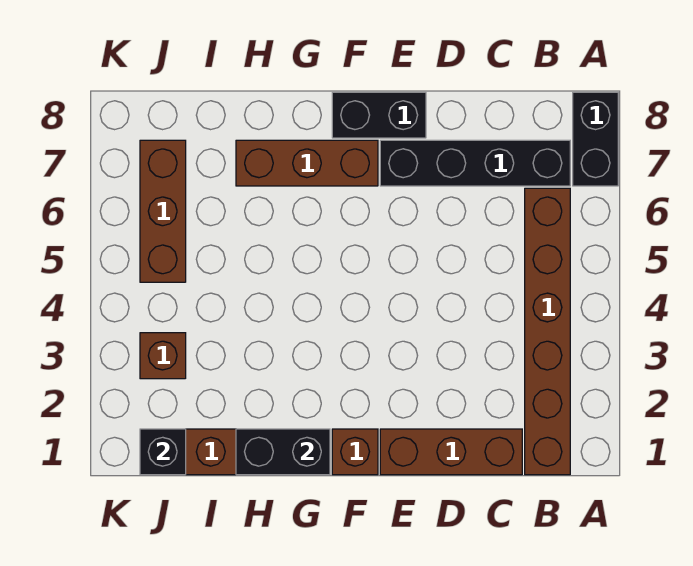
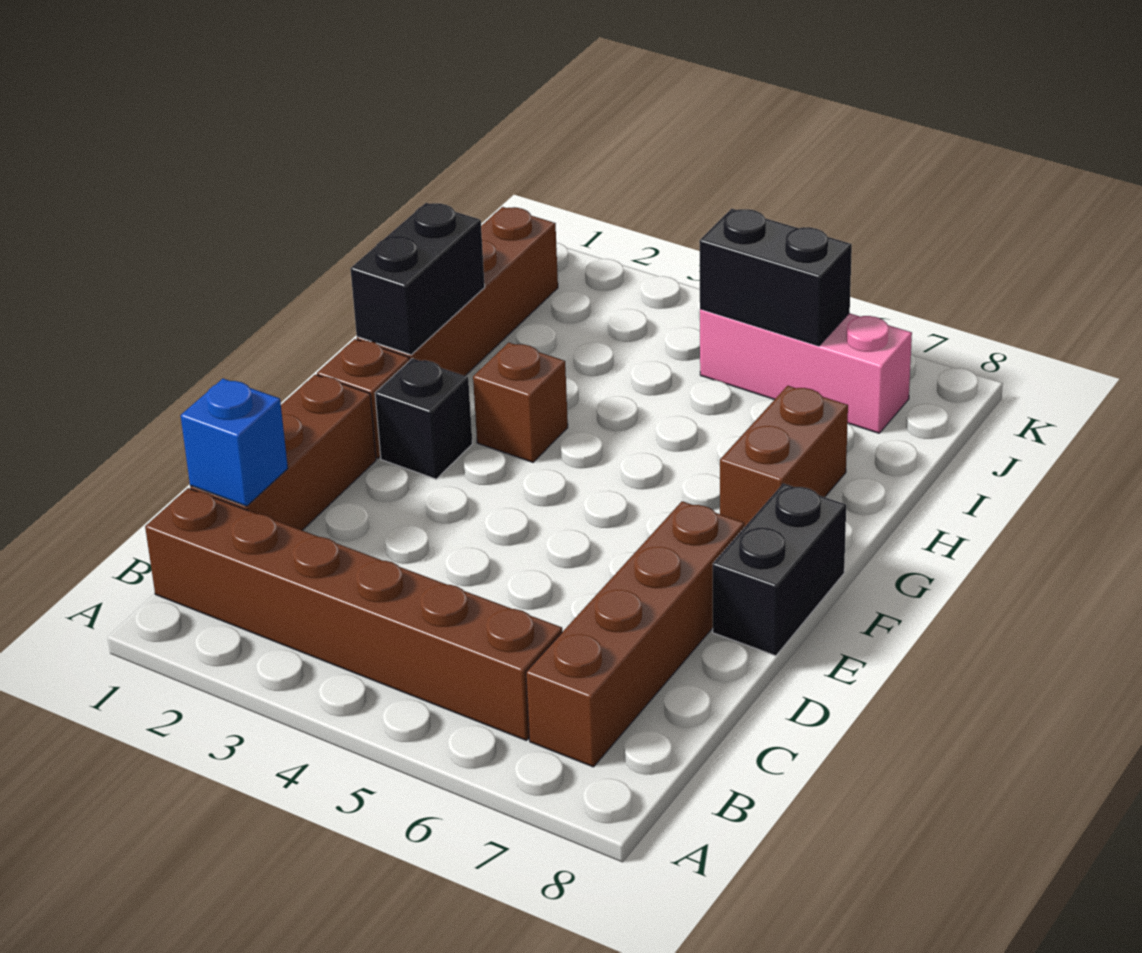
black brick A7:A8 level 1 -> black brick J5:J6 level 2
black brick B7:E7 level 1 -> brown brick B7:E7 level 1
none -> blue brick C1 level 2
brown brick F7:H7 level 1 -> brown brick G7:H7 level 1
black brick J1 level 2 -> black brick F2 level 1
brown brick J3 level 1 -> brown brick G3 level 1
brown brick J5:J7 level 1 -> pink brick J5:J7 level 1

